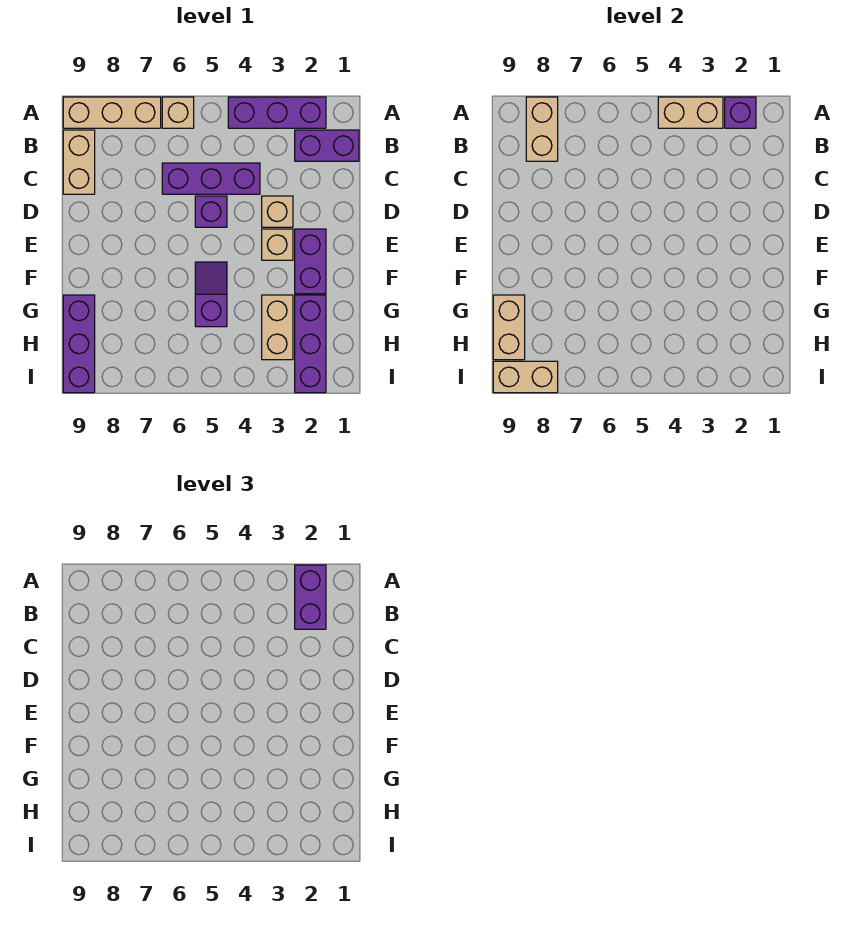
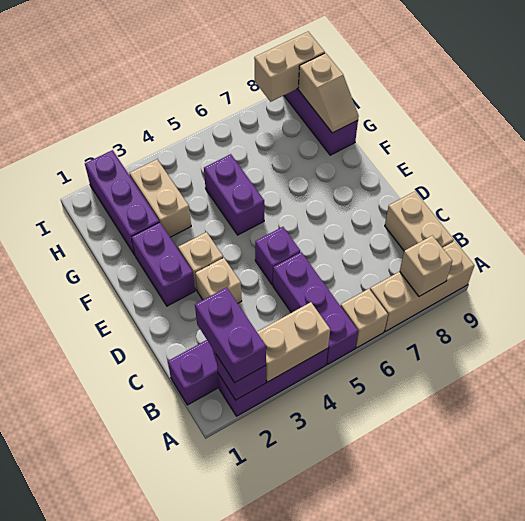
tan brick A8:B8 level 2 -> tan brick A8 level 2
purple brick C4:C6 level 1 -> purple brick A5:C5 level 1
purple slope F5:G5 level 1 top G -> purple brick F5:G5 level 1
tan brick G9:H9 level 2 -> tan slope G9:H9 level 2 top H

